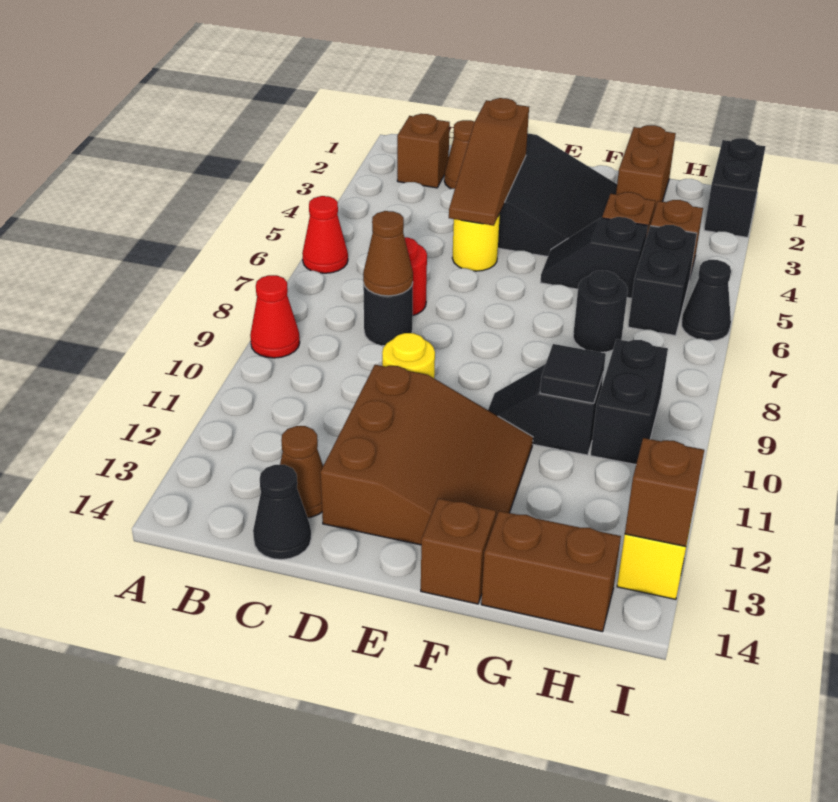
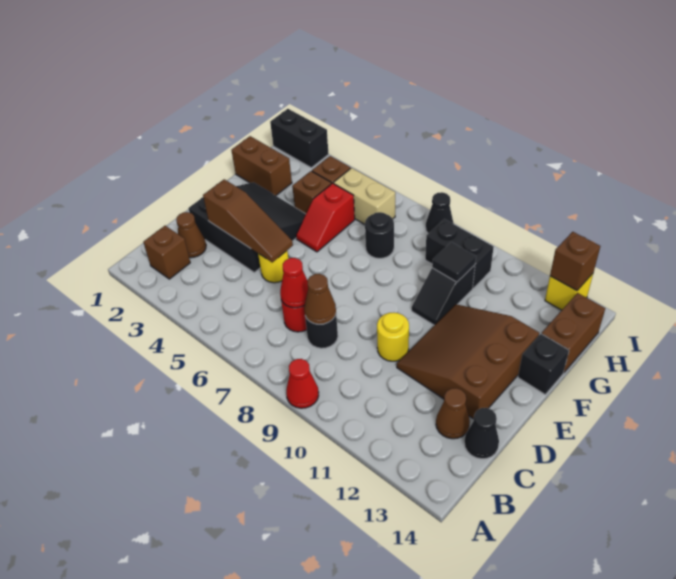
red cone A6 level 1 -> red cone C7 level 2
brown slope D11:F13 level 1 top D -> brown slope D11:F13 level 1 top 13
black slope F5:G5 level 1 top G -> red slope F5:G5 level 1 top G
brown brick F14 level 1 -> black brick F14 level 1
black brick H5:H6 level 1 -> tan brick H5:H6 level 1
black cone I6 level 1 -> black cone I8 level 1

